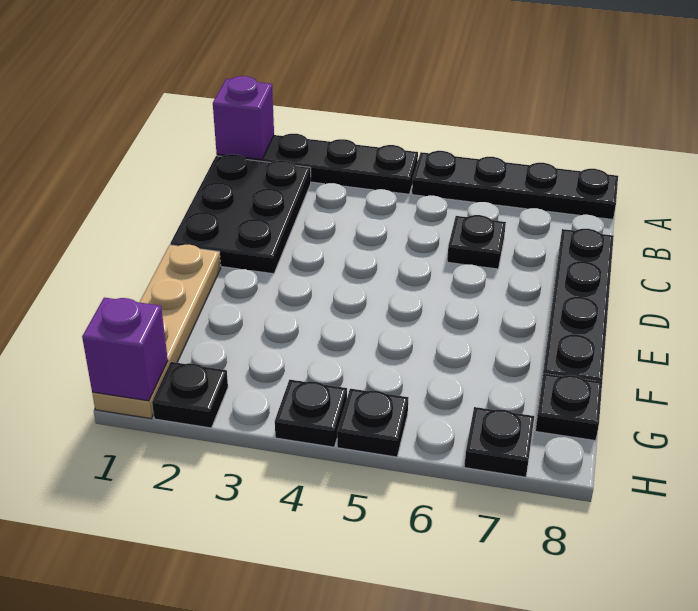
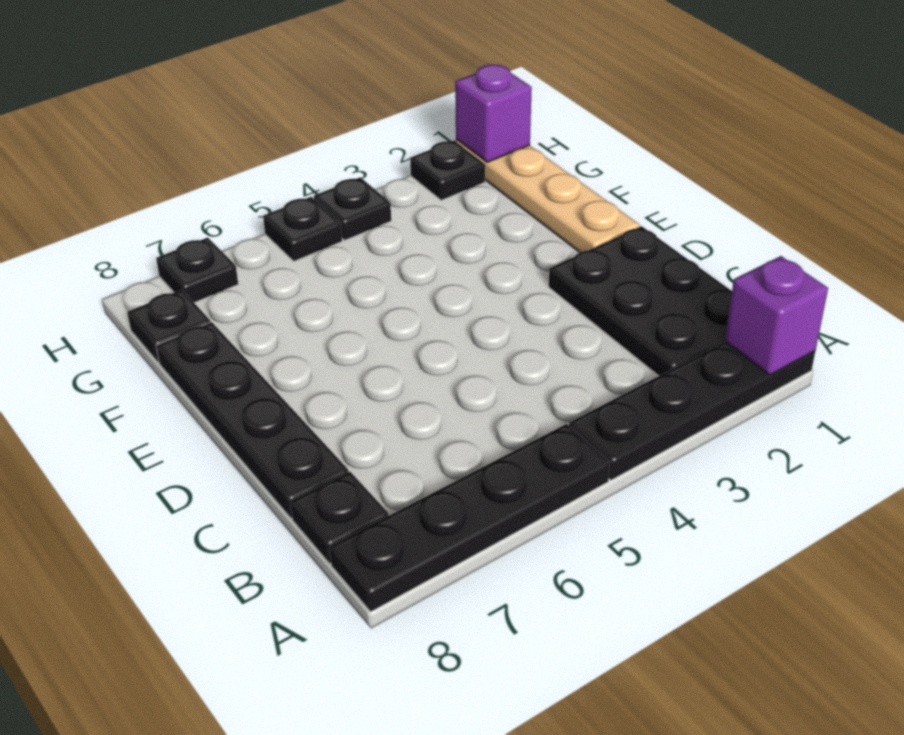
black plate C6 level 1 -> black plate B8 level 1

